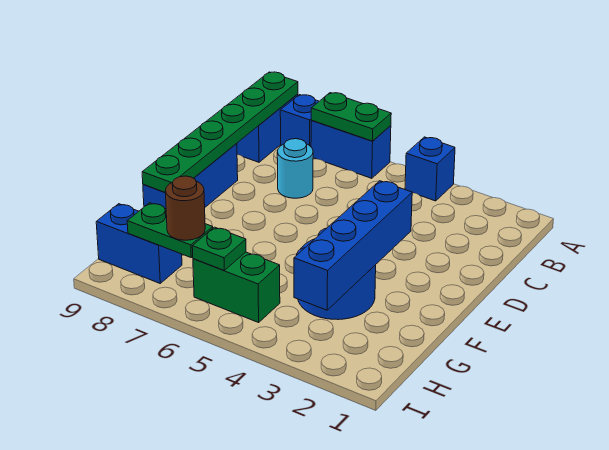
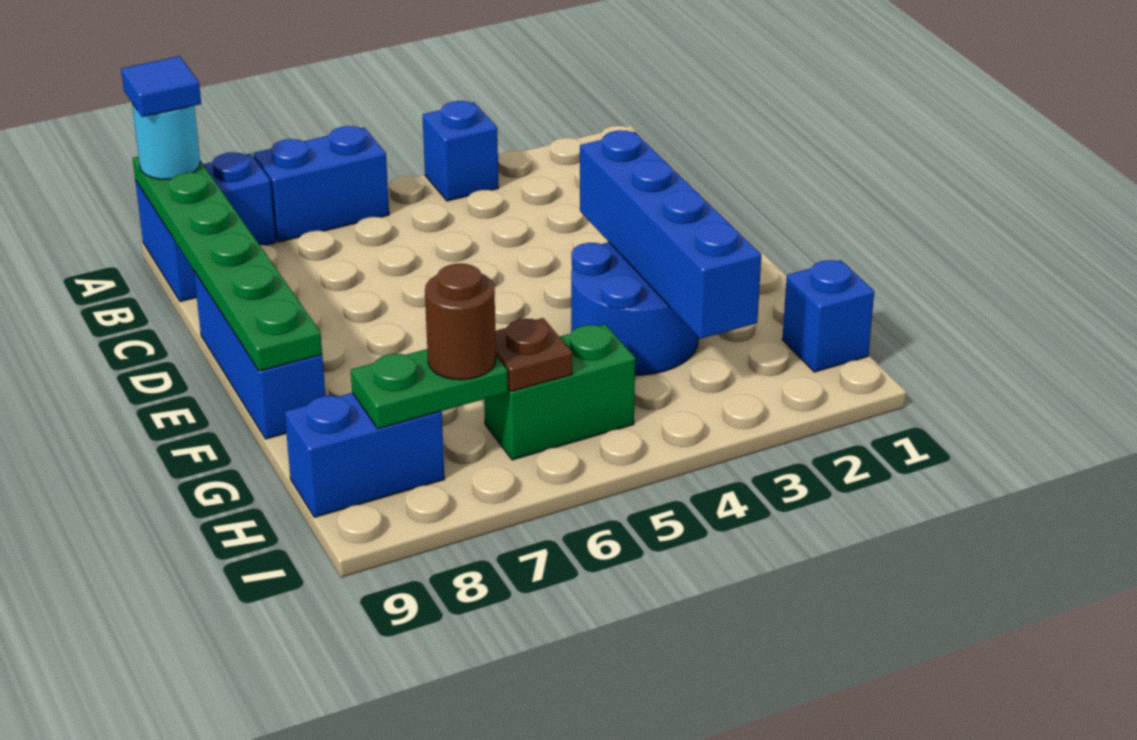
green plate A6:A7 level 2 -> none
none -> blue tile A9 level 4
cyan round brick C7 level 1 -> cyan round brick A9 level 3
none -> blue brick H1 level 1
green plate H6 level 2 -> brown plate H6 level 2

